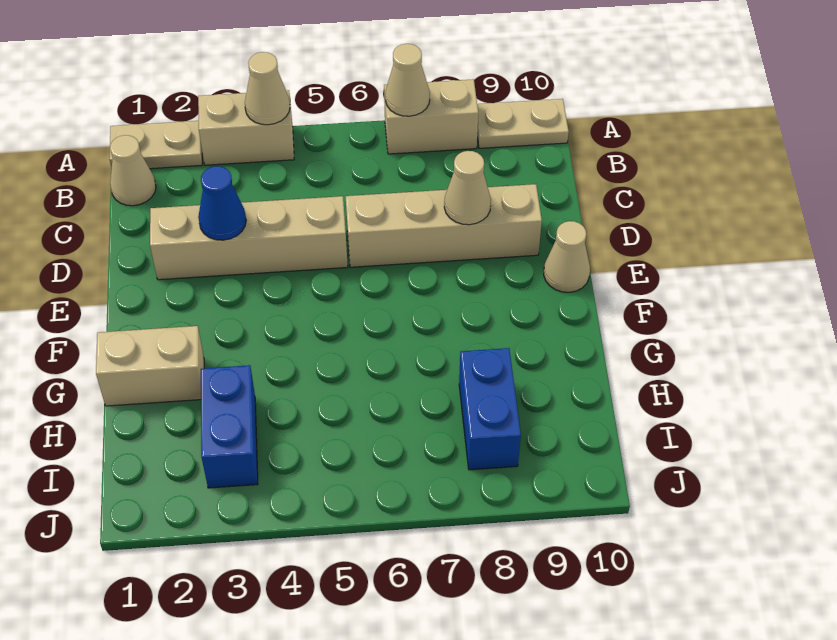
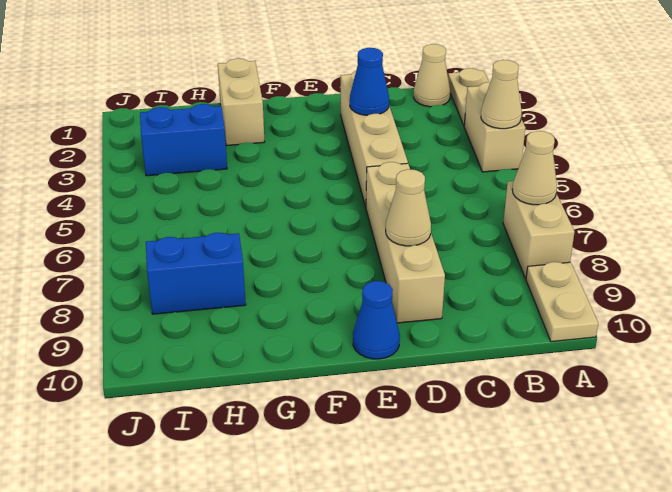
tan cone E10 level 1 -> blue cone E10 level 1

